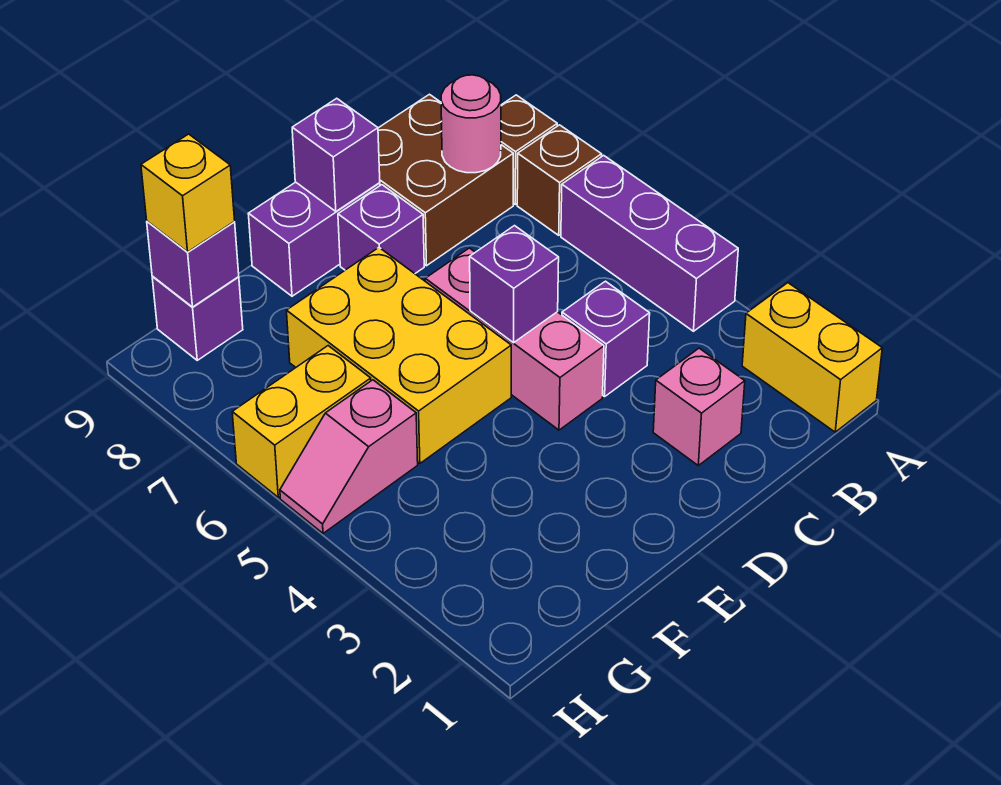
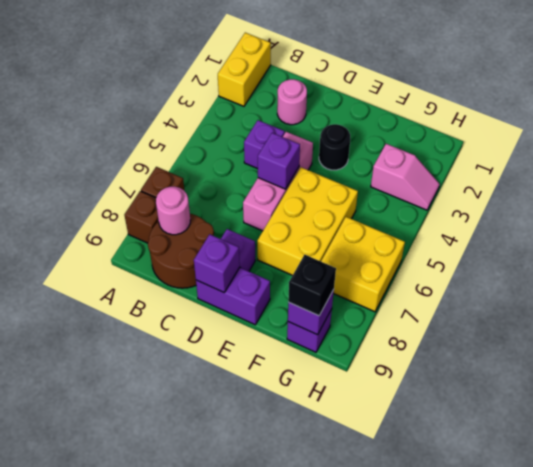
purple brick A4:A6 level 1 -> none
brown brick B8:C9 level 1 -> brown round brick B8:C9 level 1
pink brick C2 level 1 -> pink round brick C2 level 1
none -> black round brick E3 level 1
pink slope G5:H5 level 1 top G -> pink slope G3:H3 level 1 top G
yellow brick G6:H6 level 1 -> yellow brick G6:H7 level 1
yellow brick G9 level 3 -> black brick G9 level 3

